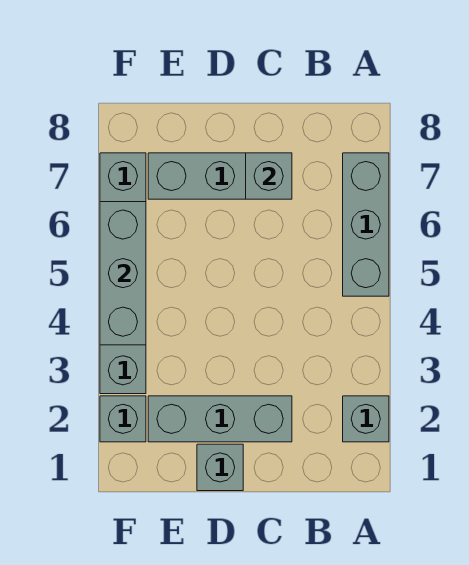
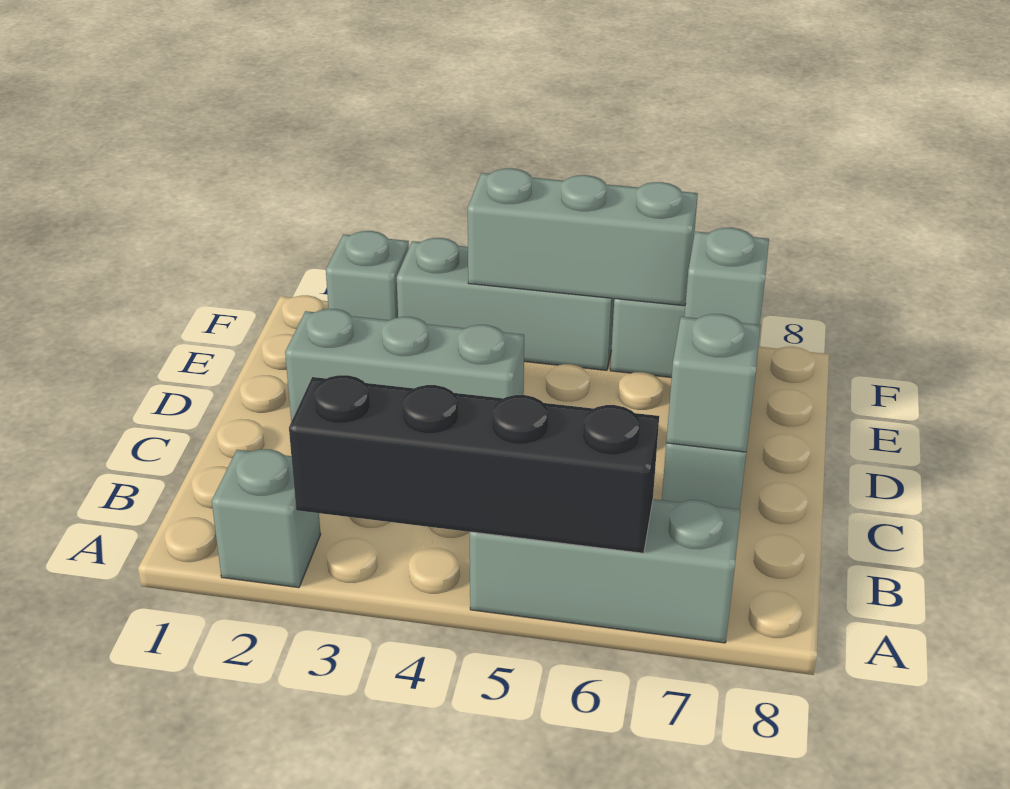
none -> black brick A3:A6 level 2
grey brick C2:E2 level 1 -> grey brick D2:D4 level 1
grey brick D1 level 1 -> grey brick E7 level 2

